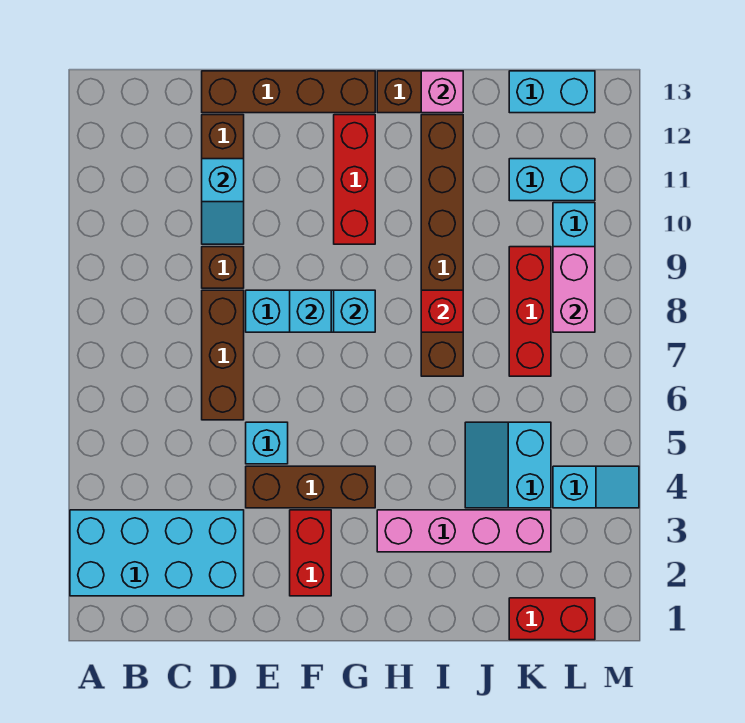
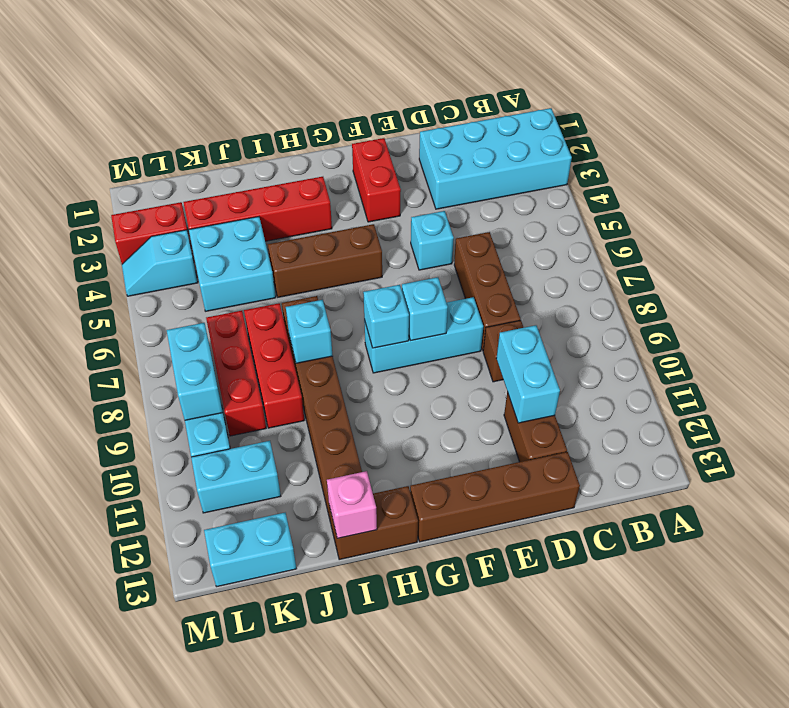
cyan slope D10:D11 level 2 top 11 -> cyan brick D10:D11 level 2
brown brick E4:G4 level 1 -> brown brick G5:I5 level 1
red brick G10:G12 level 1 -> red brick J7:J9 level 1
pink brick H3:K3 level 1 -> red brick H3:K3 level 1
red brick I8 level 2 -> cyan brick I8 level 2
cyan slope J4:K5 level 1 top K -> cyan brick J4:K5 level 1
red brick K1:L1 level 1 -> red brick L3:M3 level 1
pink brick L8:L9 level 2 -> cyan brick L8:L9 level 2

